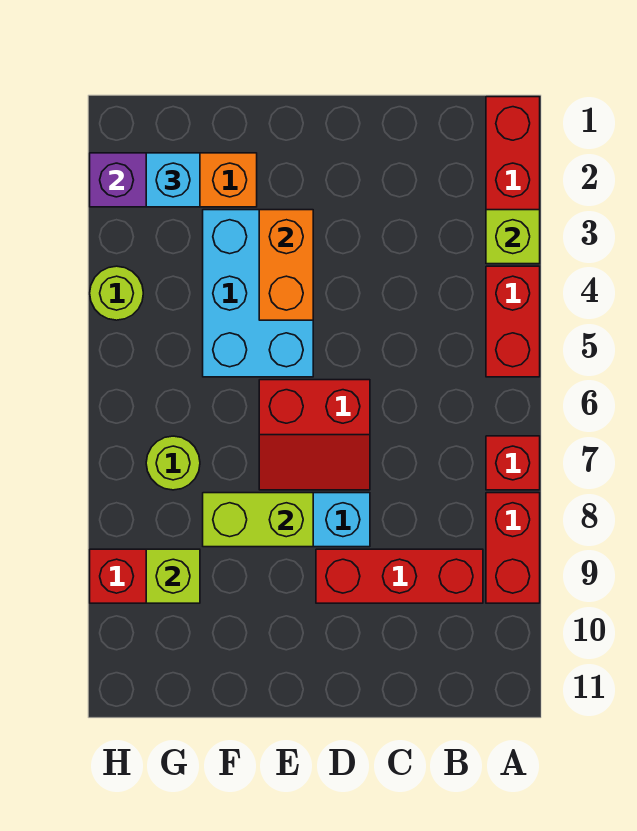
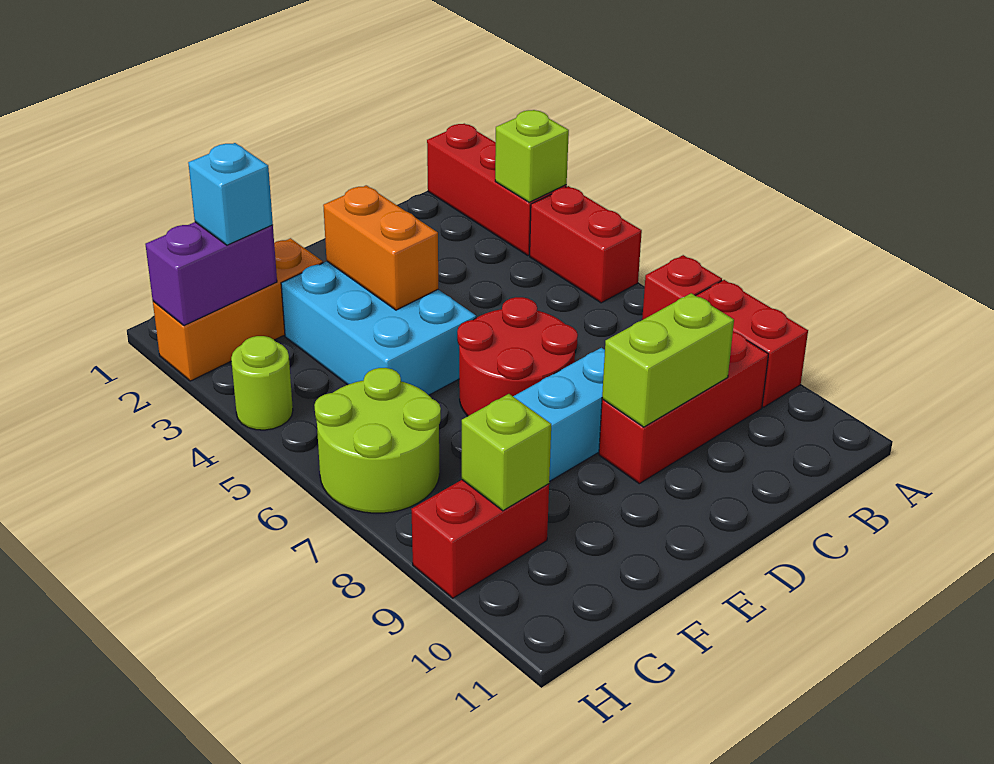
red slope D6:E7 level 1 top 6 -> red round brick D6:E7 level 1
lime brick E8:F8 level 2 -> lime brick C9:D9 level 2
lime round brick G7 level 1 -> lime round brick G6:H7 level 1

